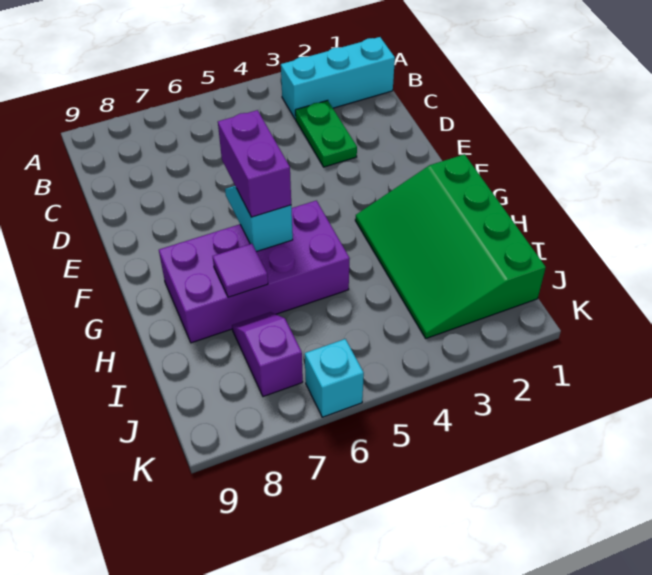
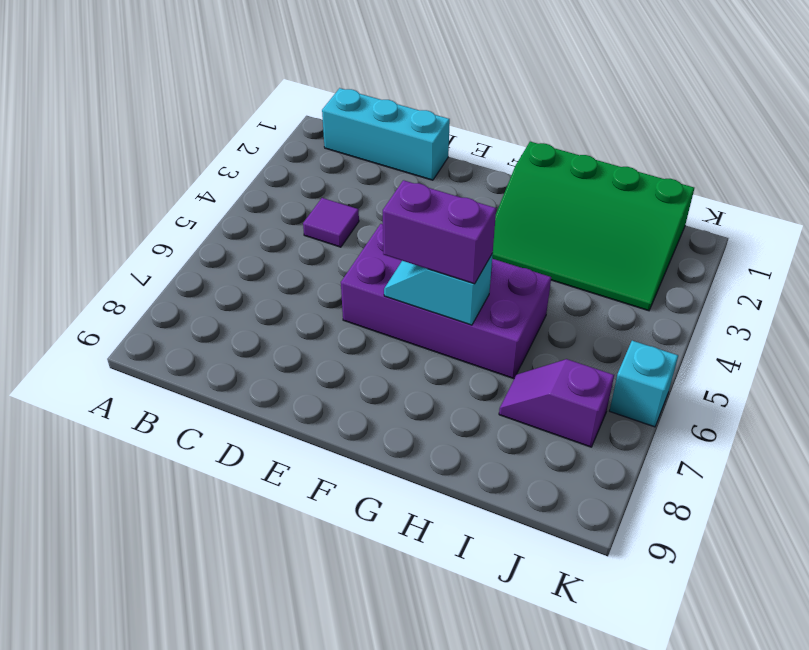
cyan brick B1:B3 level 1 -> cyan brick B1:D1 level 1
green plate C3:D3 level 1 -> none
purple brick G5:H8 level 1 -> purple brick E5:H6 level 1
purple tile H7 level 2 -> purple tile C4 level 1

